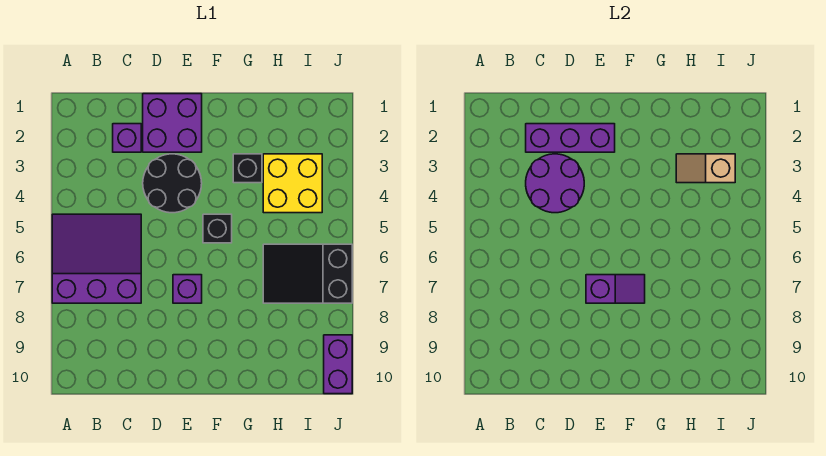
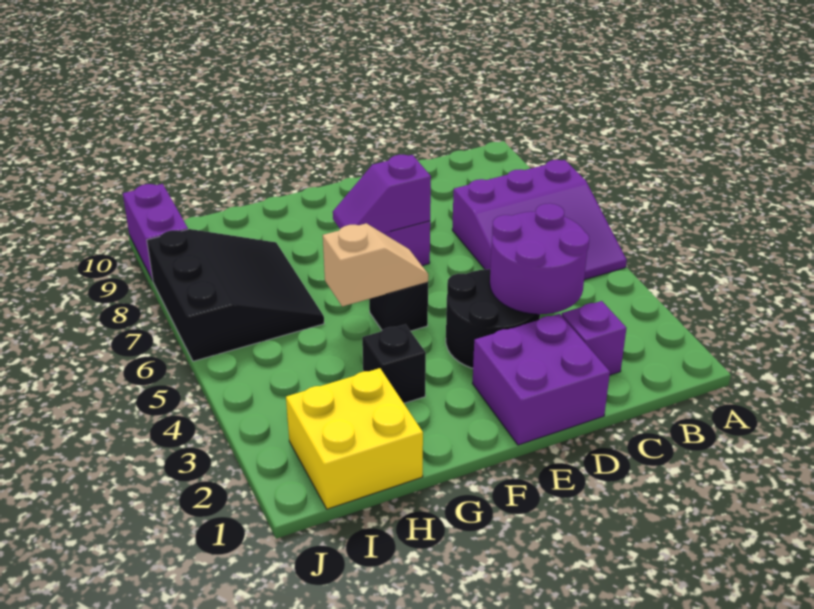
purple brick C2:E2 level 2 -> none
yellow brick H3:I4 level 1 -> yellow brick H1:I2 level 1
tan slope H3:I3 level 2 top I -> tan slope F5:G5 level 2 top G
black slope H6:J7 level 1 top J -> black slope H6:J8 level 1 top J

